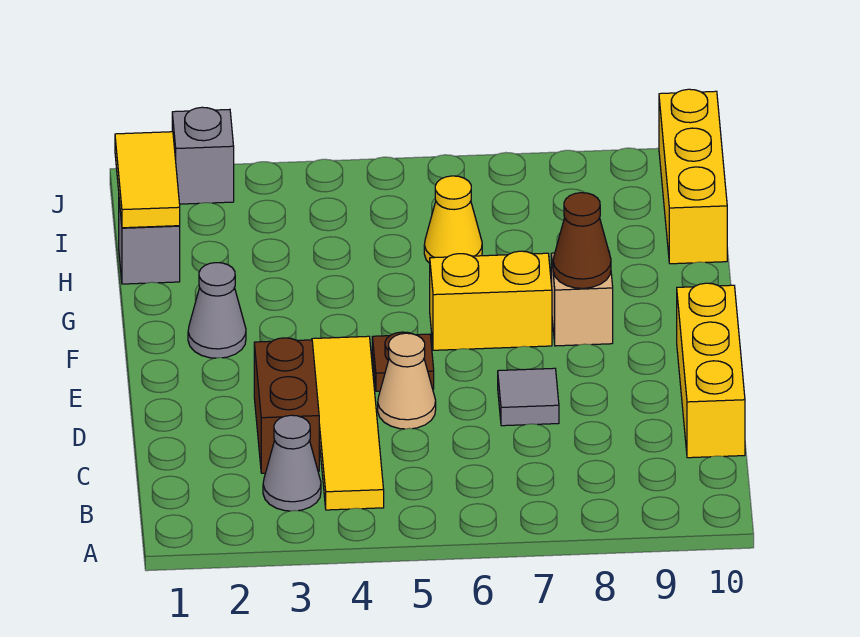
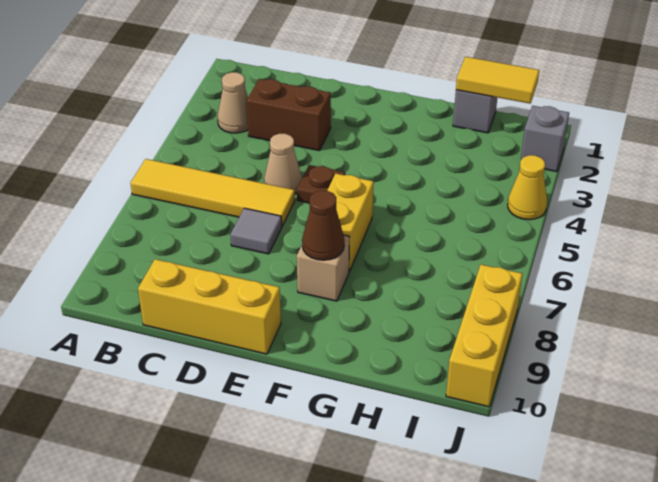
grey cone B3 level 1 -> tan cone B3 level 1
yellow tile B4:E4 level 1 -> yellow tile A6:D6 level 1
grey cone F2 level 1 -> none
yellow cone H6 level 1 -> yellow cone J4 level 1
yellow brick H10:J10 level 1 -> yellow brick J8:J10 level 1

